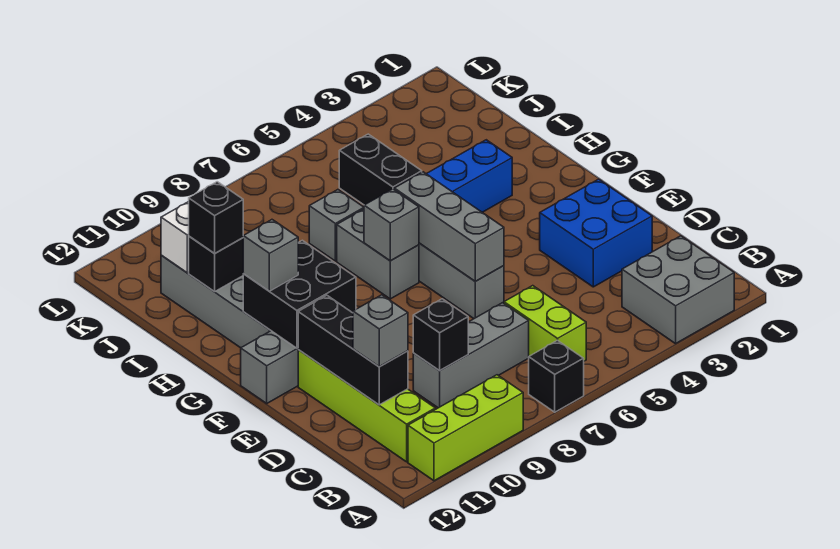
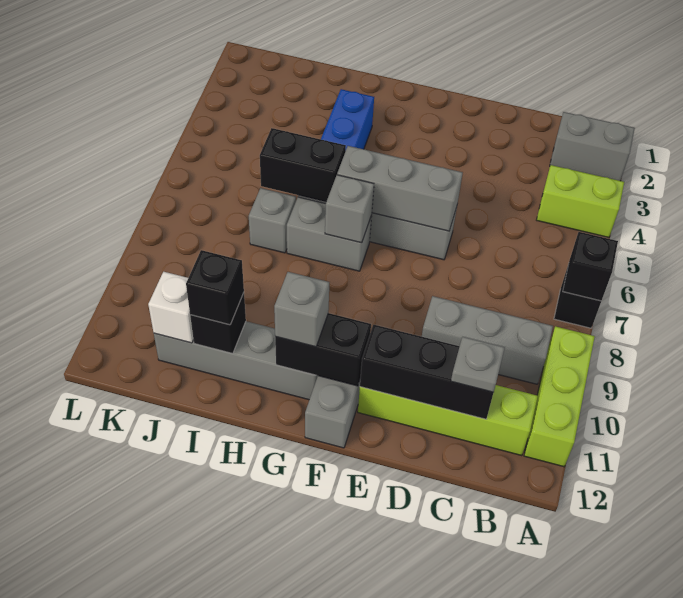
grey brick A2:B3 level 1 -> grey brick A2:B2 level 1
lime brick B6:C6 level 1 -> lime brick A4:B4 level 1
grey brick C7:C9 level 1 -> grey brick B9:D9 level 1
black brick C9 level 2 -> black brick A7 level 2
grey brick C11 level 3 -> grey plate C11 level 3
blue brick D2:E3 level 1 -> none
black brick F10:G11 level 2 -> black brick F11:G11 level 2

